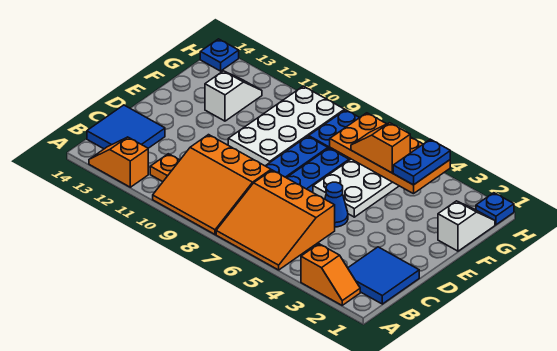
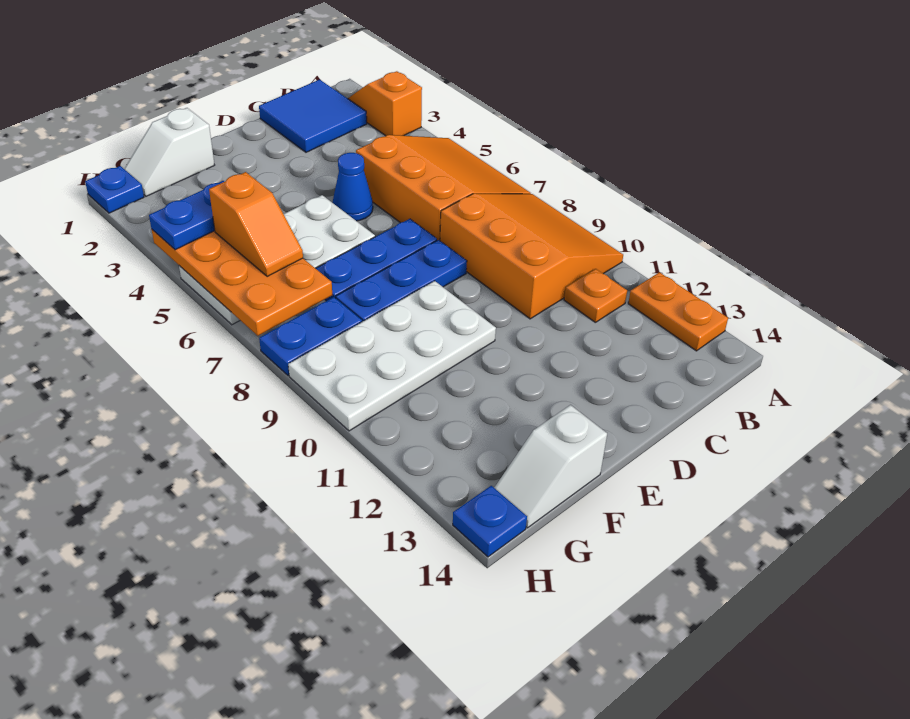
orange slope A12:A13 level 1 top 12 -> orange plate A12:A13 level 1
blue tile B13:C14 level 1 -> none
white slope F12:G12 level 1 top F -> white slope F14:G14 level 1 top F

